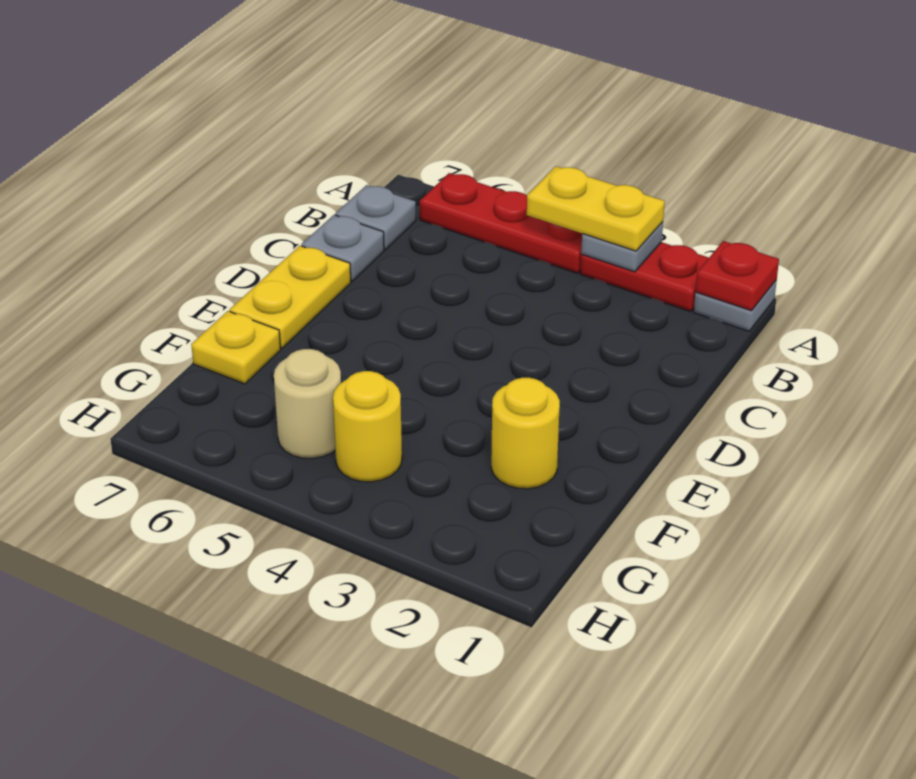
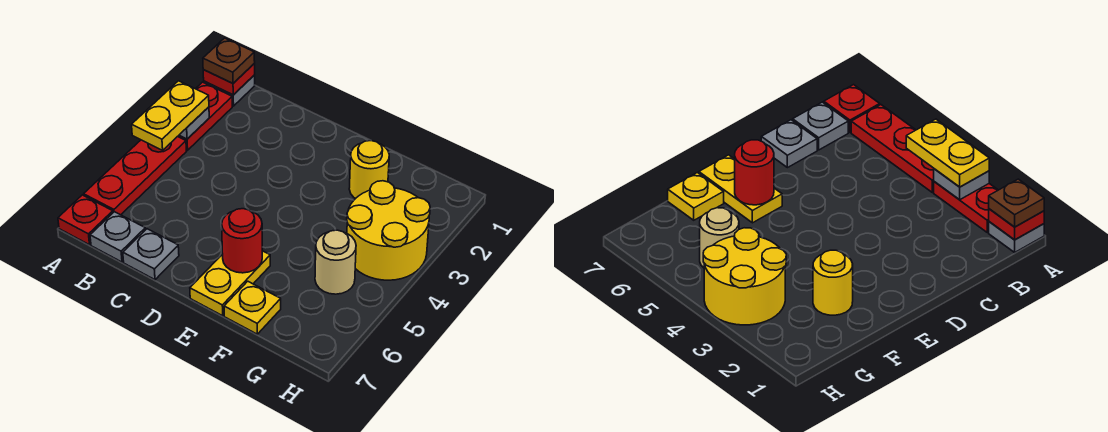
none -> brown plate A1 level 3
none -> red plate A7 level 1
yellow plate D7:E7 level 1 -> yellow plate E6:E7 level 1
none -> red round brick E6 level 2
yellow round brick G4 level 1 -> yellow round brick G3:H4 level 1

